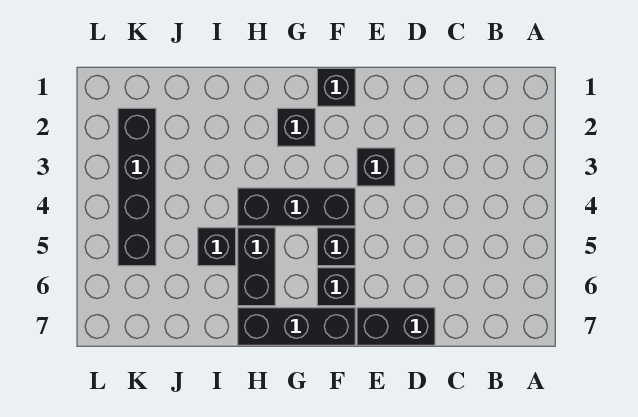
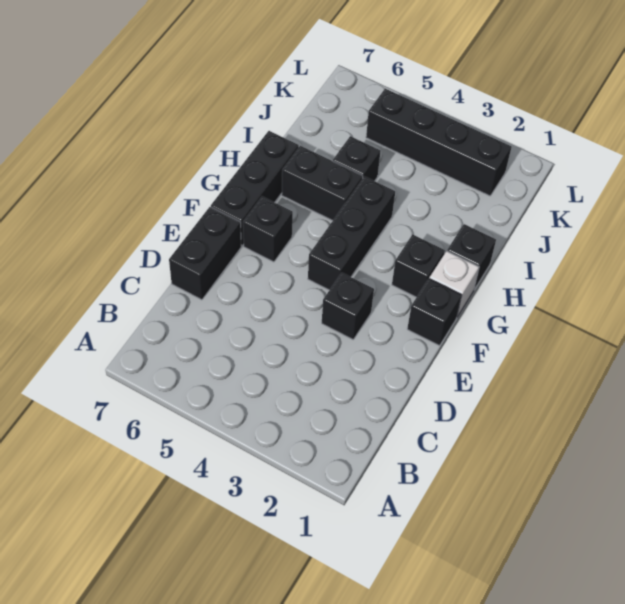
black brick F5 level 1 -> black brick H1 level 1
none -> white brick G1 level 1

